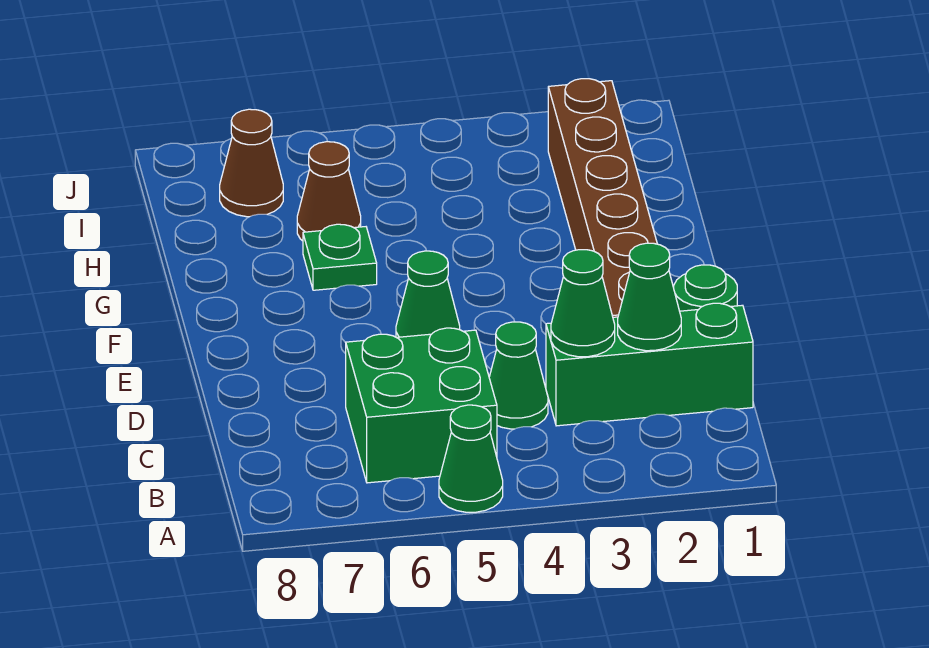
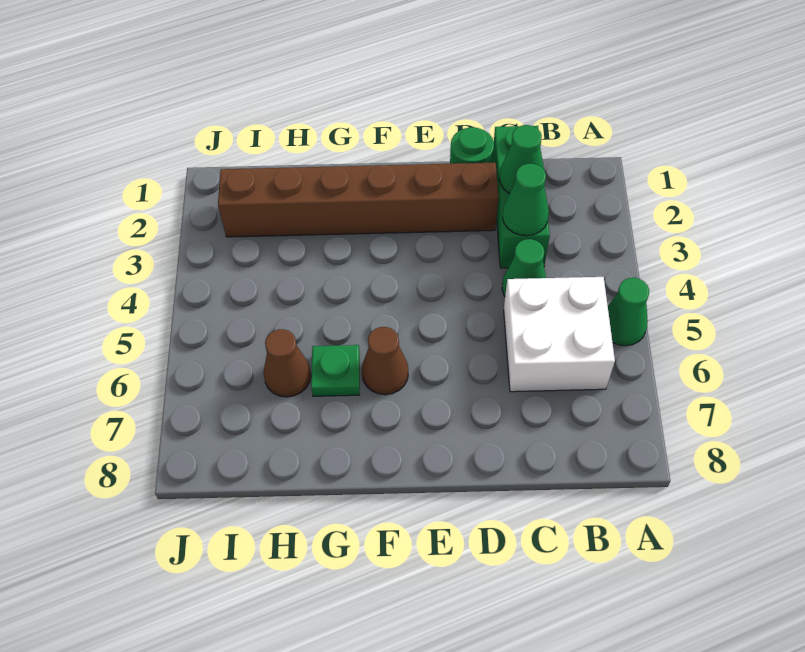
green brick B5:C6 level 1 -> white brick B5:C6 level 1
green cone E5 level 1 -> none
brown cone I7 level 1 -> brown cone F6 level 1

